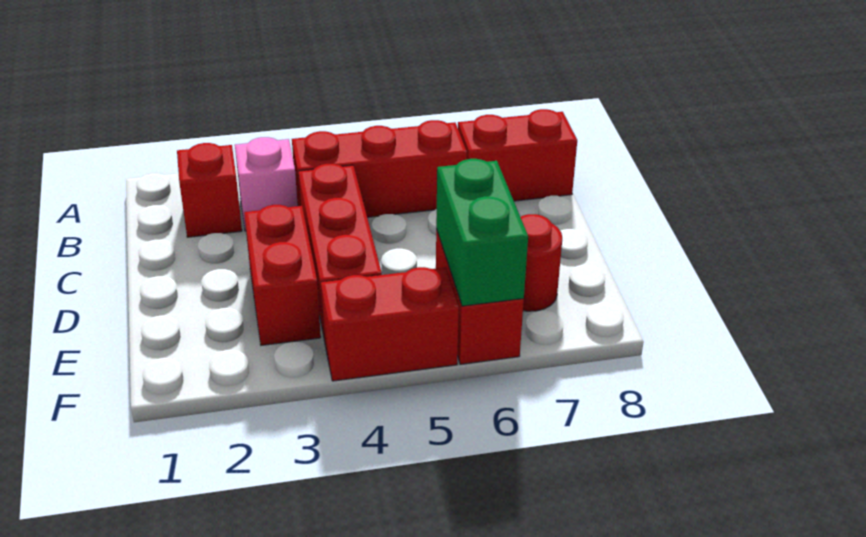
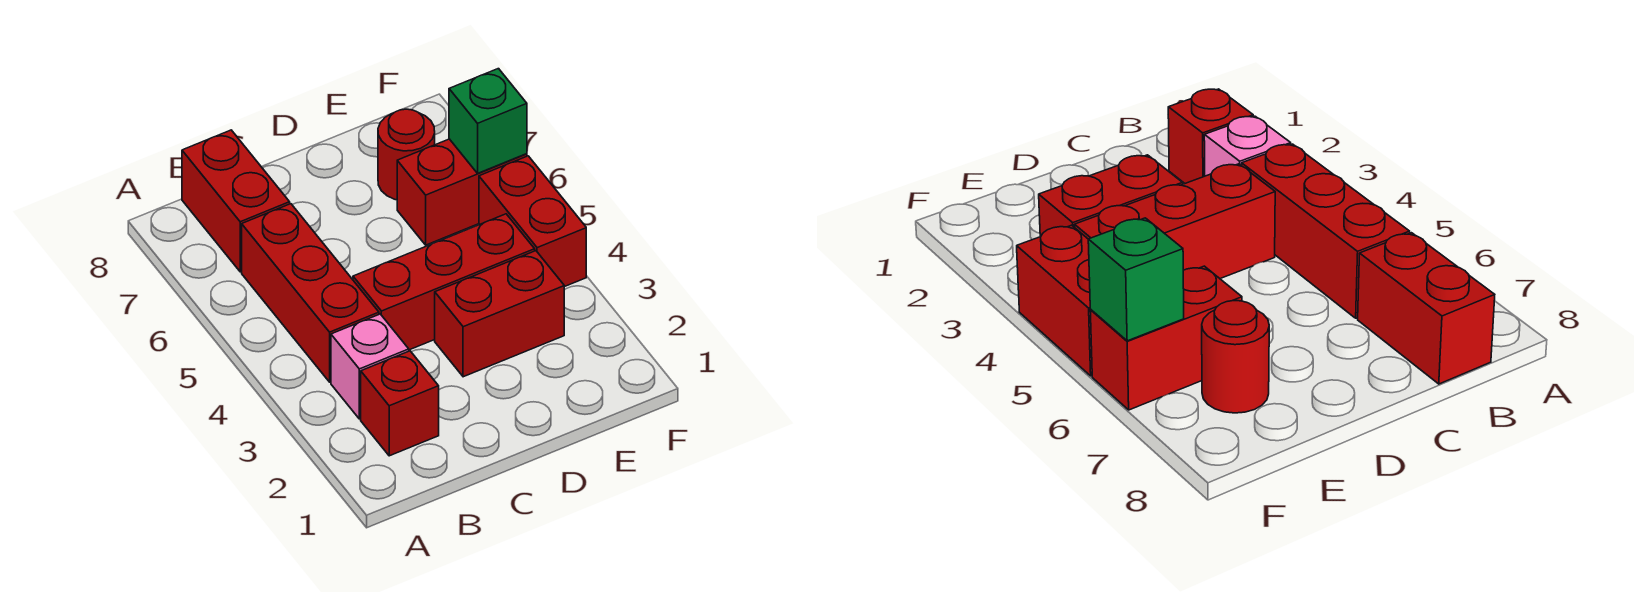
green brick E6:F6 level 2 -> green brick F6 level 2

